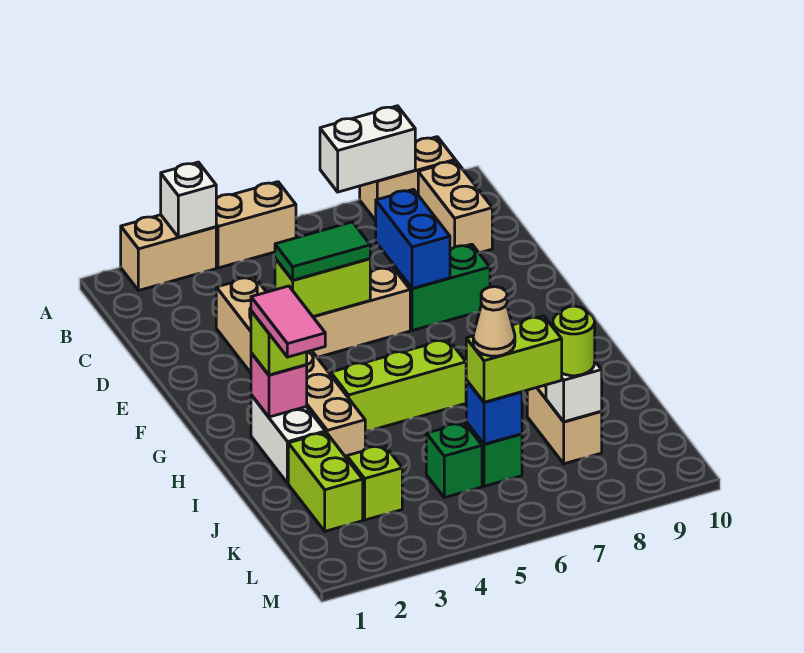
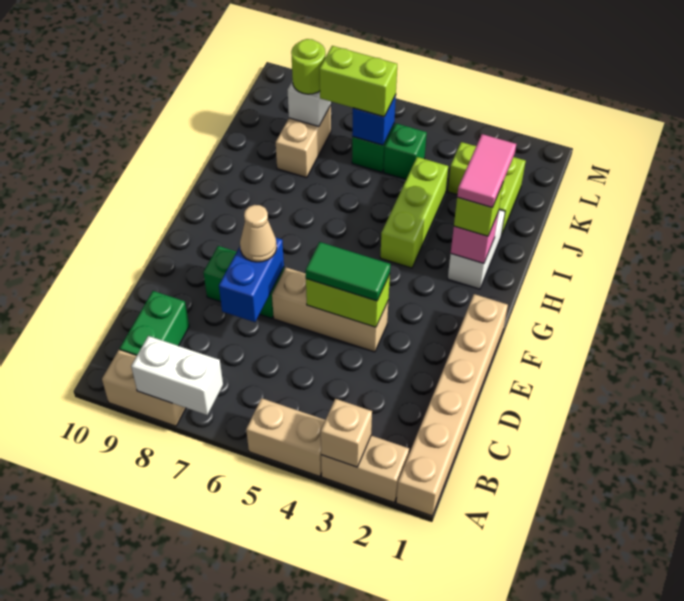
white brick A3 level 2 -> tan brick A3 level 2
tan brick B9:C9 level 1 -> green brick B9:C9 level 1
tan brick D3:I3 level 1 -> tan brick A1:F1 level 1
lime brick H4:H6 level 1 -> lime brick H4:J4 level 1
tan cone K6 level 4 -> tan cone E7 level 3

